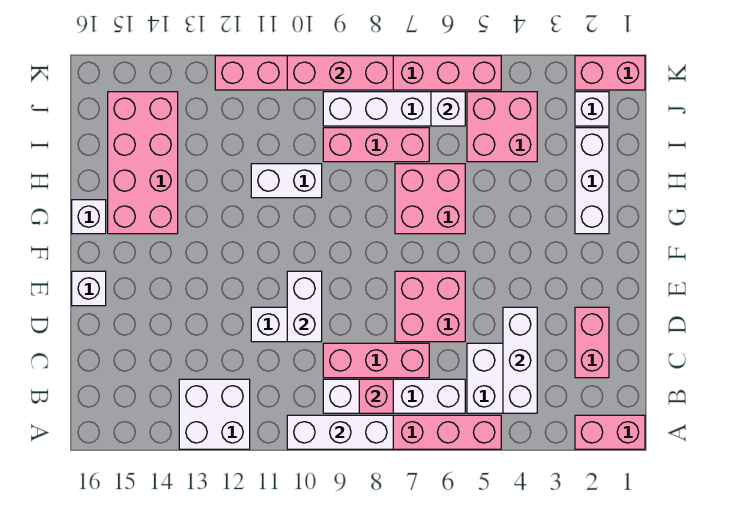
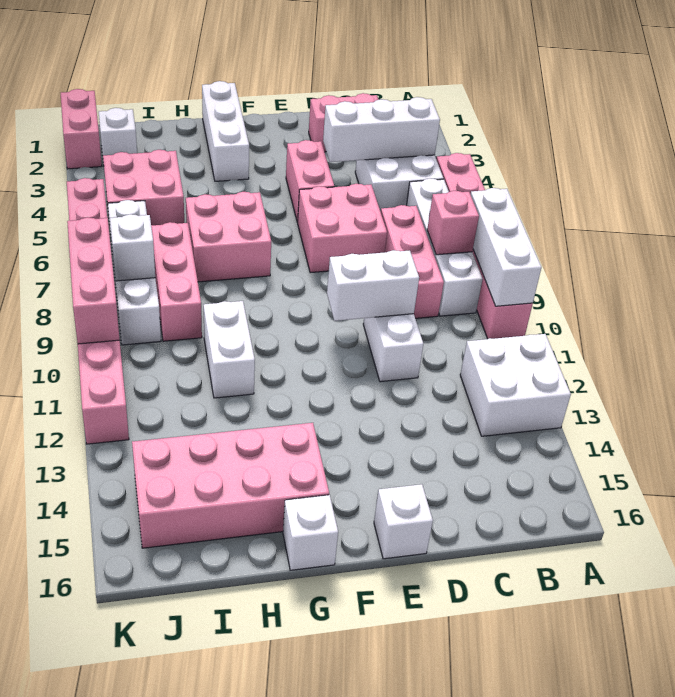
pink brick A1:A2 level 1 -> pink brick E4:E5 level 1
white brick G2:I2 level 1 -> white brick G1:G3 level 1
white brick J6 level 2 -> white brick J8 level 2

